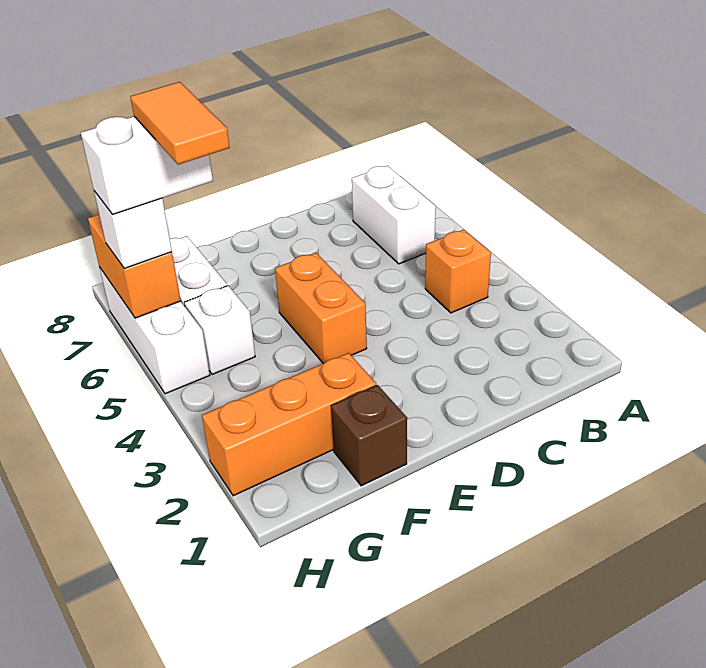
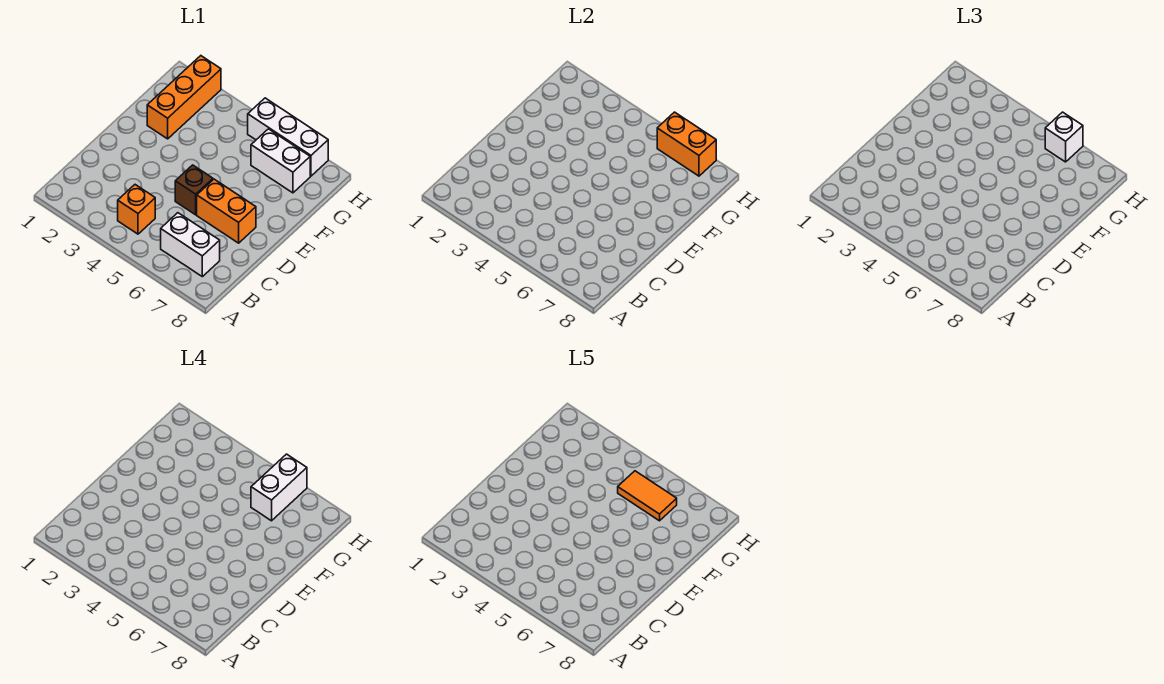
orange brick E4:E5 level 1 -> orange brick D6:D7 level 1
brown brick F1 level 1 -> brown brick D5 level 1
white brick G5 level 1 -> none

